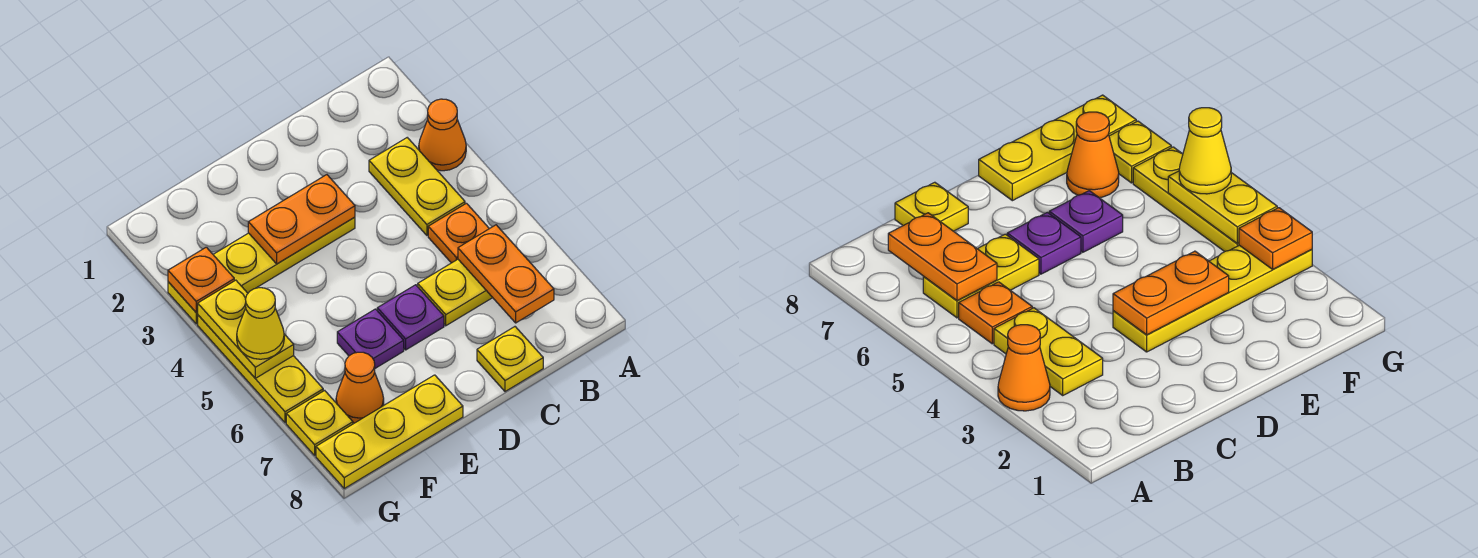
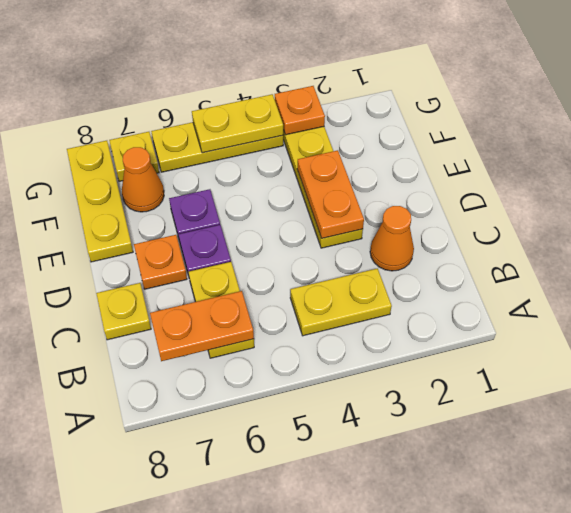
orange cone A3 level 1 -> orange cone C2 level 1
orange plate B5 level 1 -> orange plate D7 level 1
yellow cone G5 level 3 -> none

